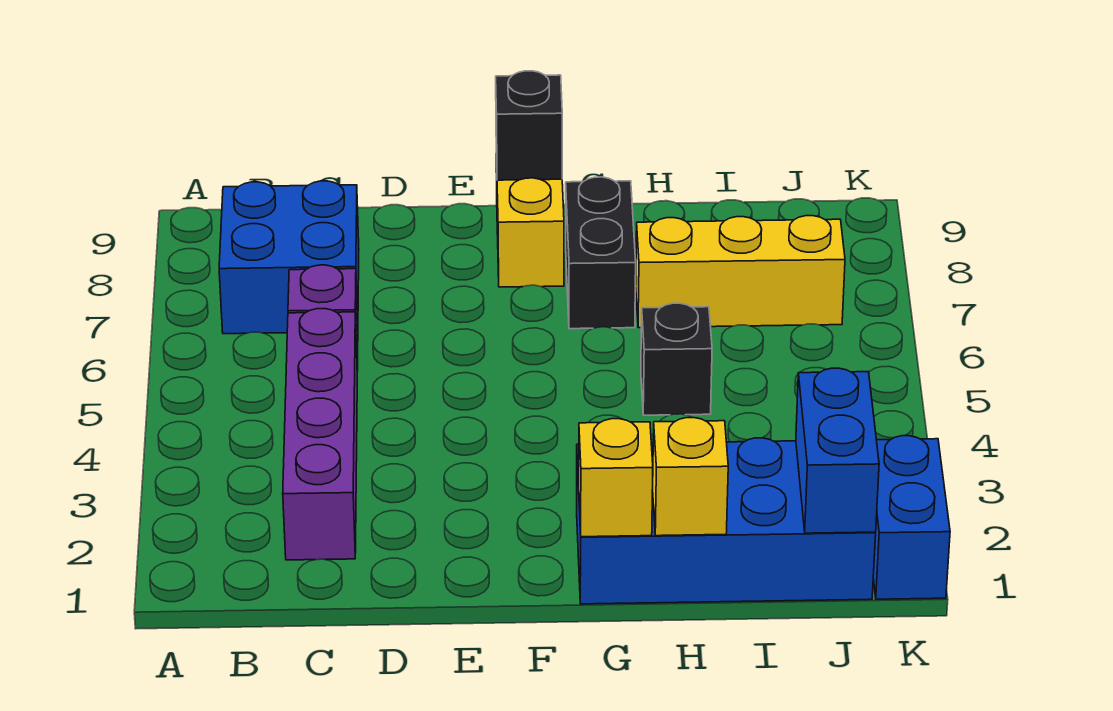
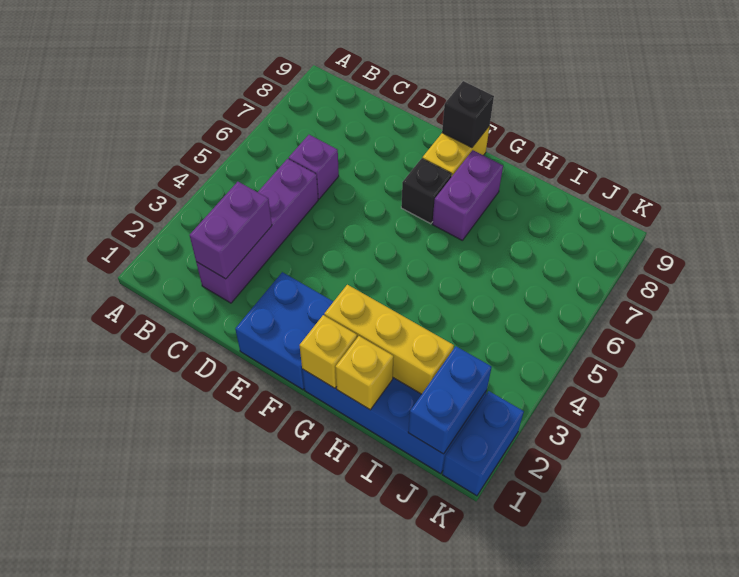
blue brick B7:C8 level 1 -> blue brick E1:F2 level 1
none -> purple brick C2:C3 level 2
black brick G7:G8 level 1 -> purple brick G7:G8 level 1
black brick H5 level 1 -> black brick F7 level 1
yellow brick H7:J7 level 1 -> yellow brick G2:I2 level 2

